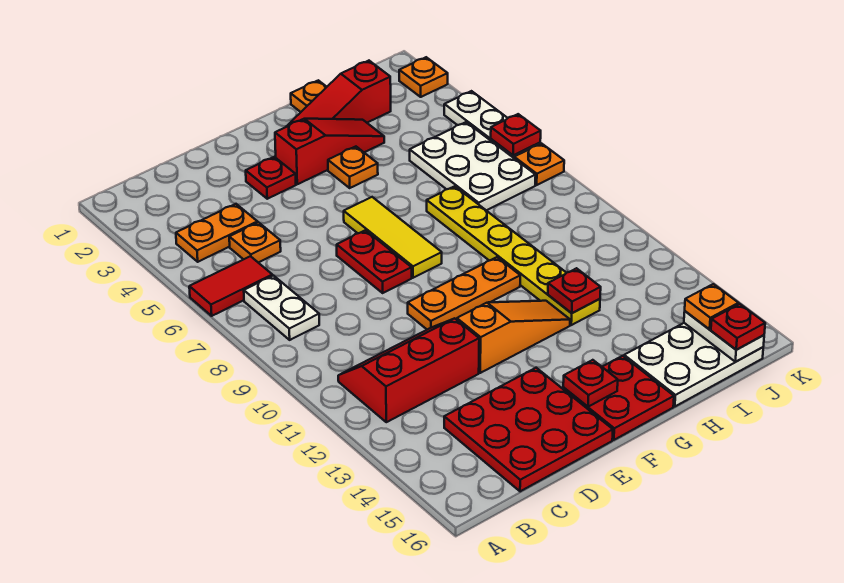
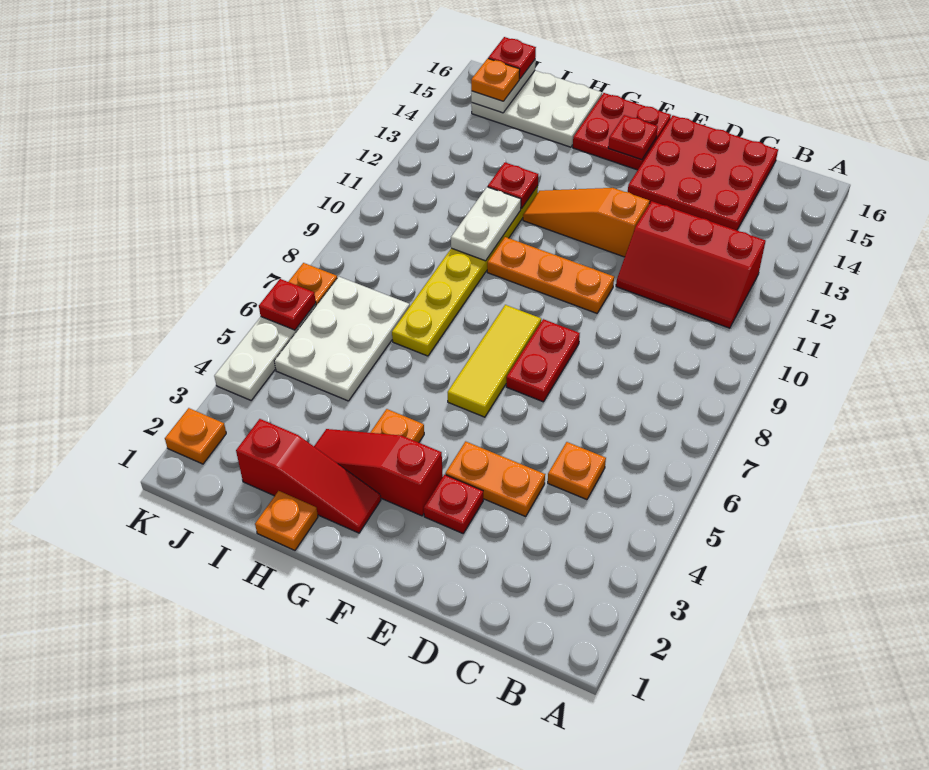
red tile A6:B6 level 1 -> none
orange plate B4:C4 level 1 -> orange plate D4:E4 level 1
white plate B7:B8 level 1 -> white plate H10:H11 level 2

